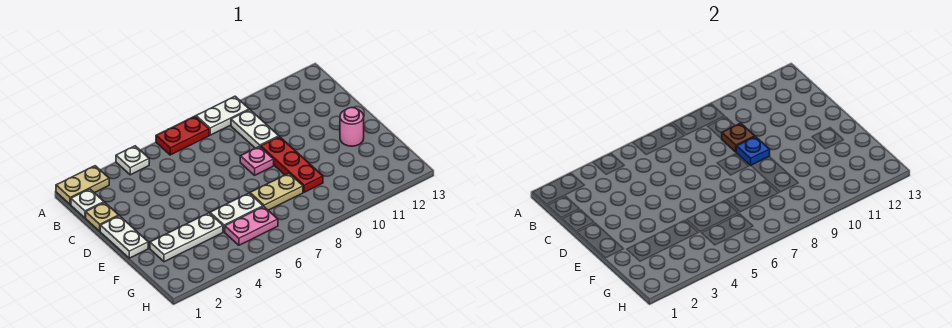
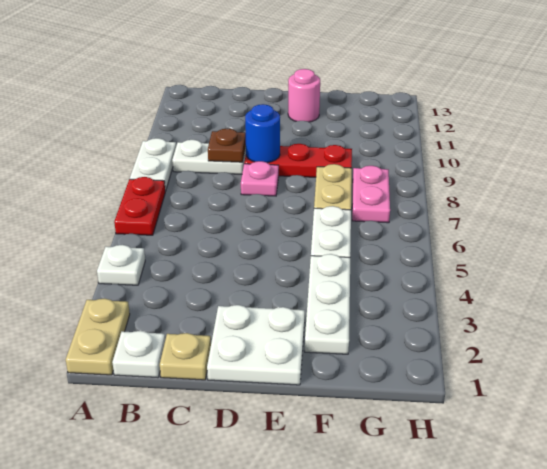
white plate D1:E1 level 1 -> white plate D1:E2 level 1
blue plate D9 level 2 -> blue round brick D9 level 2
pink plate G5:G6 level 1 -> pink plate G7:G8 level 1

